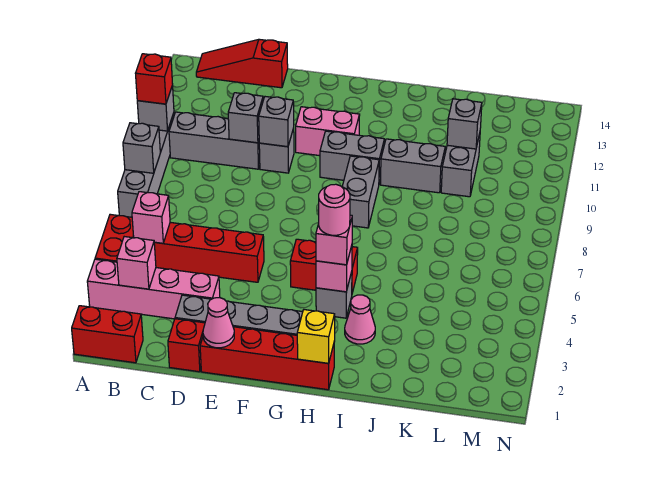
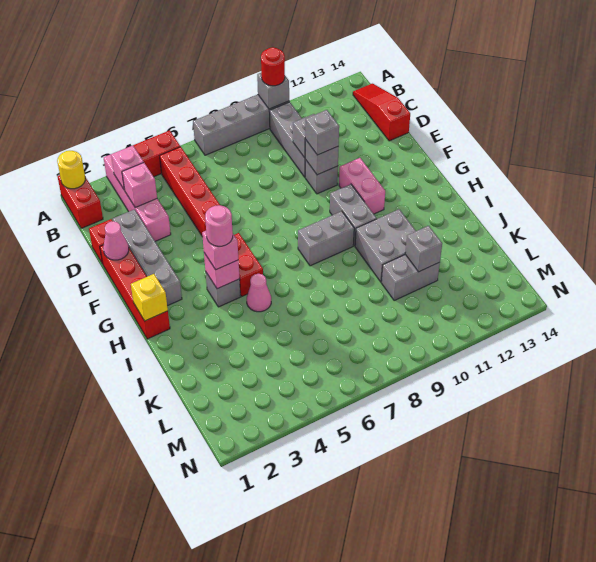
none -> yellow round brick A1 level 2
grey brick A8 level 2 -> grey brick E10 level 3
red brick A10 level 3 -> red round brick A10 level 3
pink brick B5 level 2 -> pink brick C3 level 2
pink cone I3 level 1 -> pink cone I5 level 1
grey brick I10:J10 level 1 -> grey brick I10:J11 level 1

